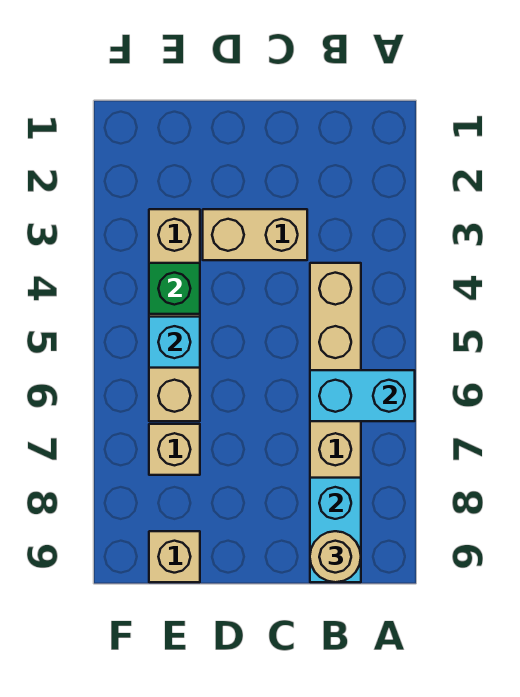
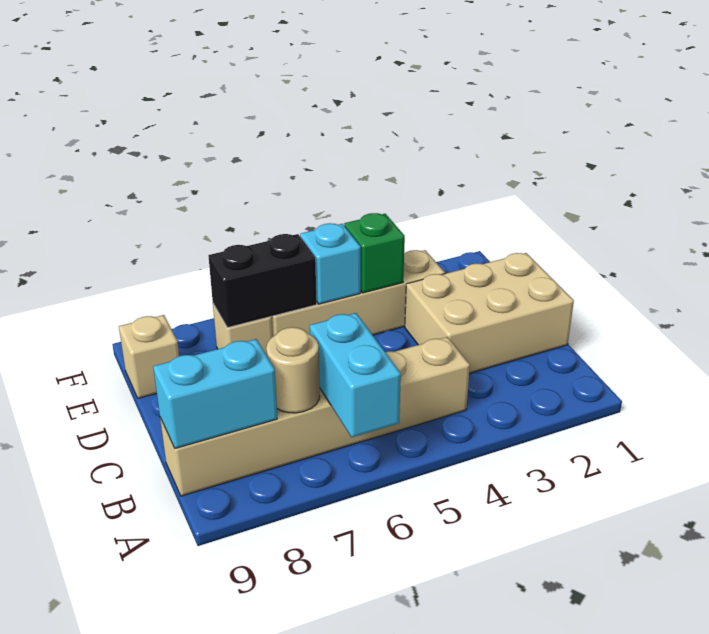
tan round brick B9 level 3 -> tan round brick B7 level 2
tan brick C3:D3 level 1 -> tan brick C1:D3 level 1
none -> black brick E6:E7 level 2

